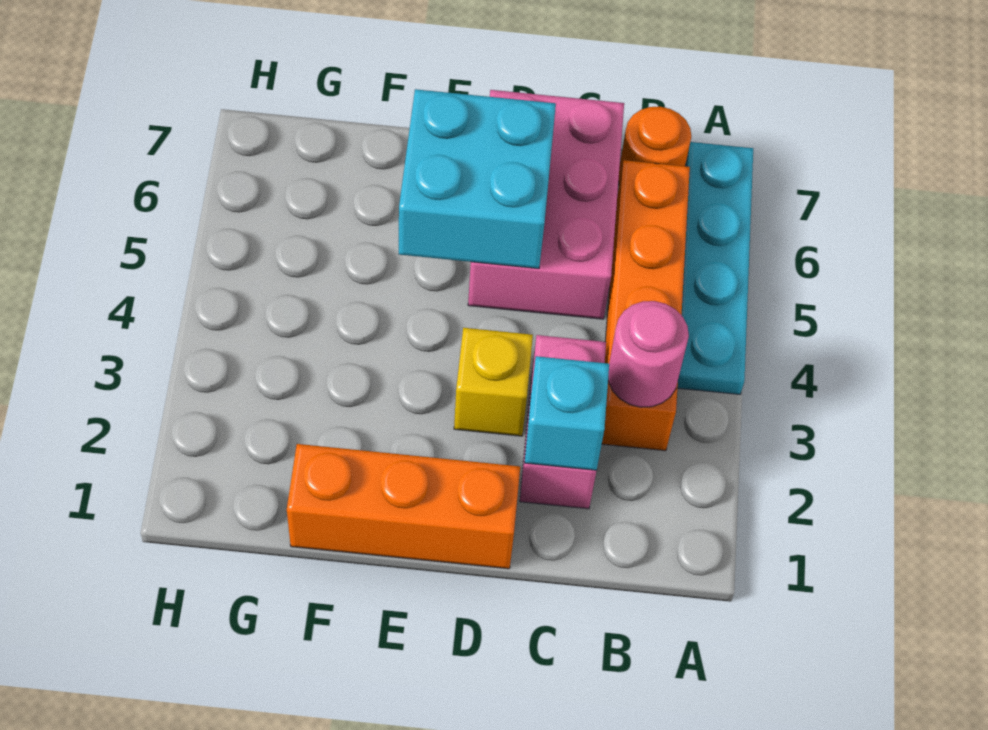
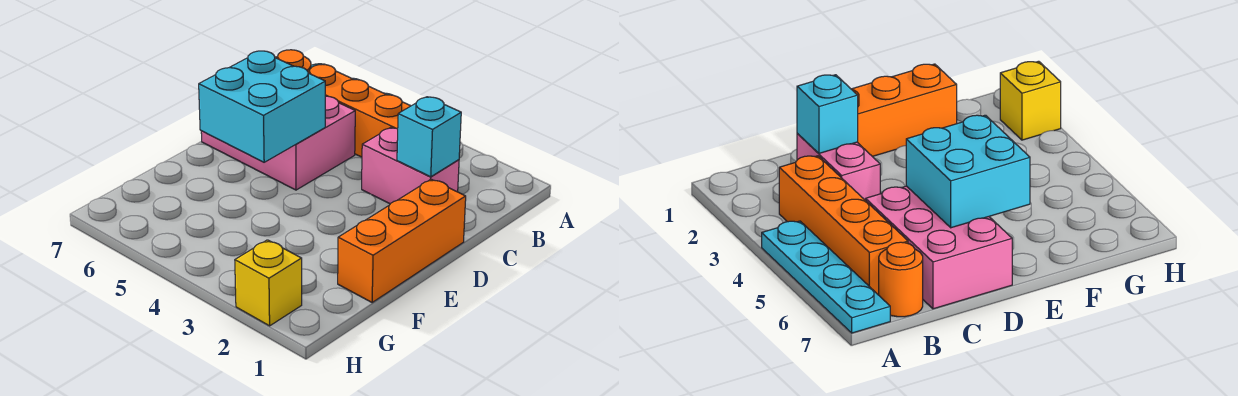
pink round brick B3 level 2 -> none
yellow brick D3 level 1 -> yellow brick H2 level 1

